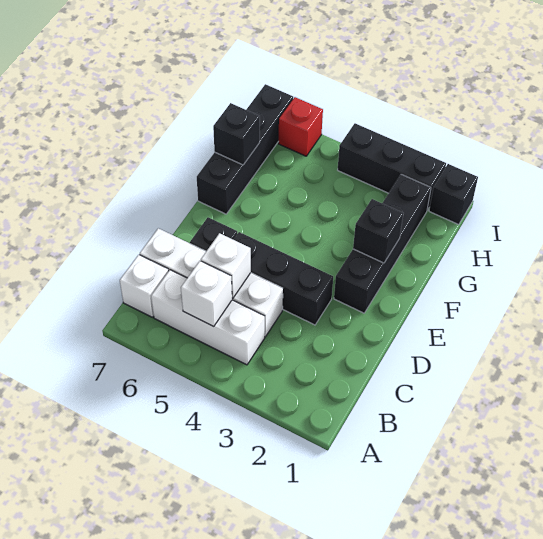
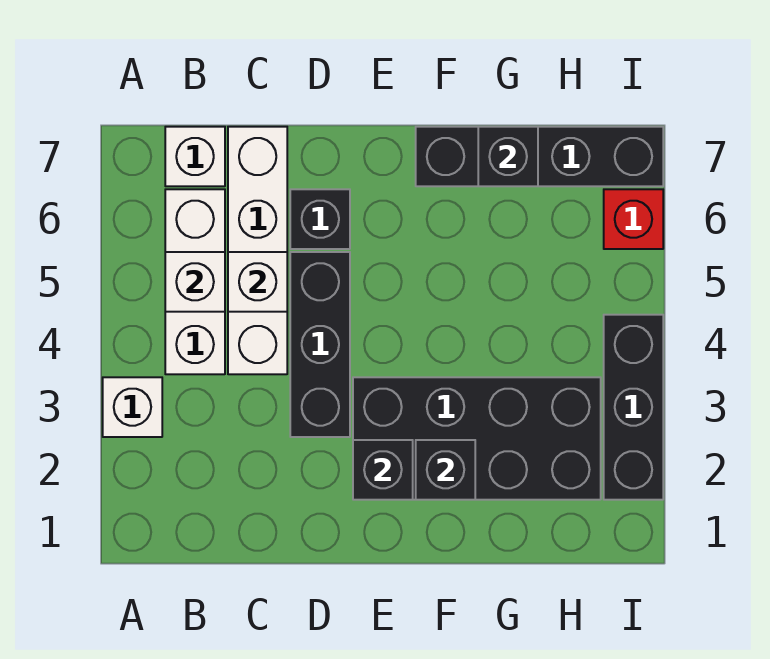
none -> white brick A3 level 1
black brick E2:H2 level 1 -> black brick E2:H3 level 1
black brick I1 level 1 -> black brick E2 level 2

